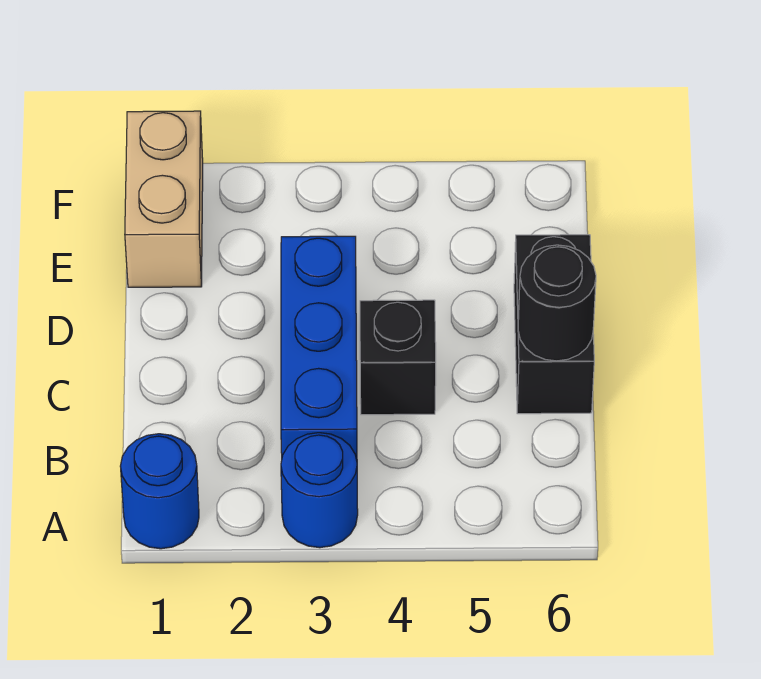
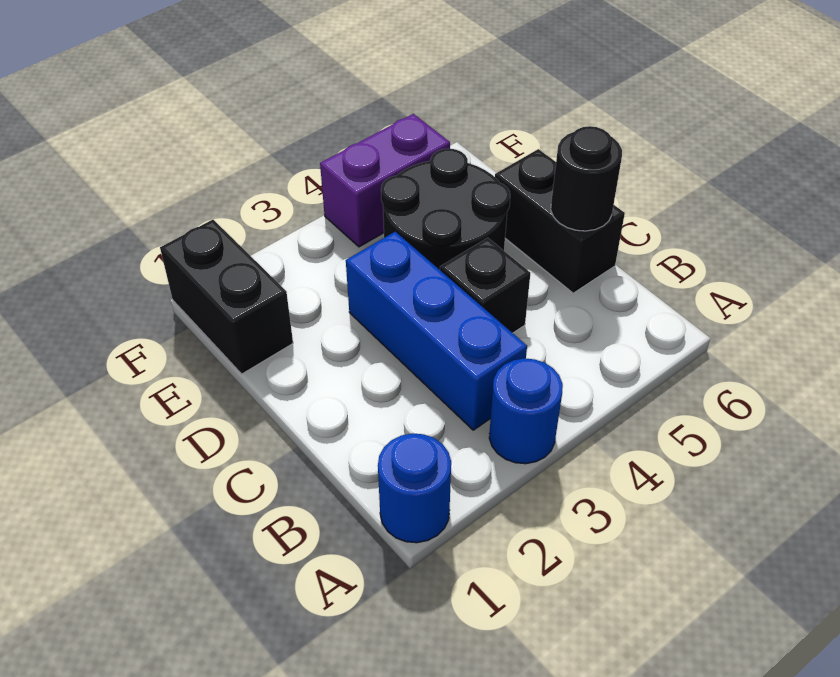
none -> black round brick D4:E5 level 1
tan brick E1:F1 level 1 -> black brick E1:F1 level 1
none -> purple brick F4:F5 level 1

